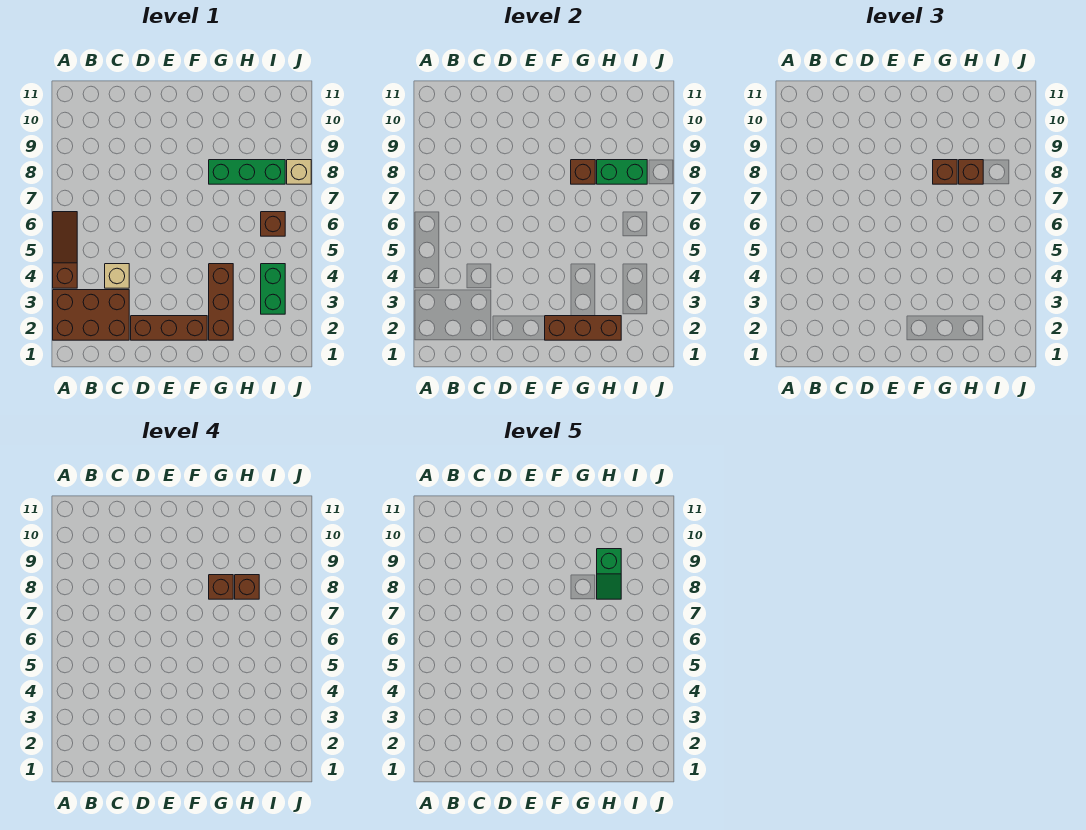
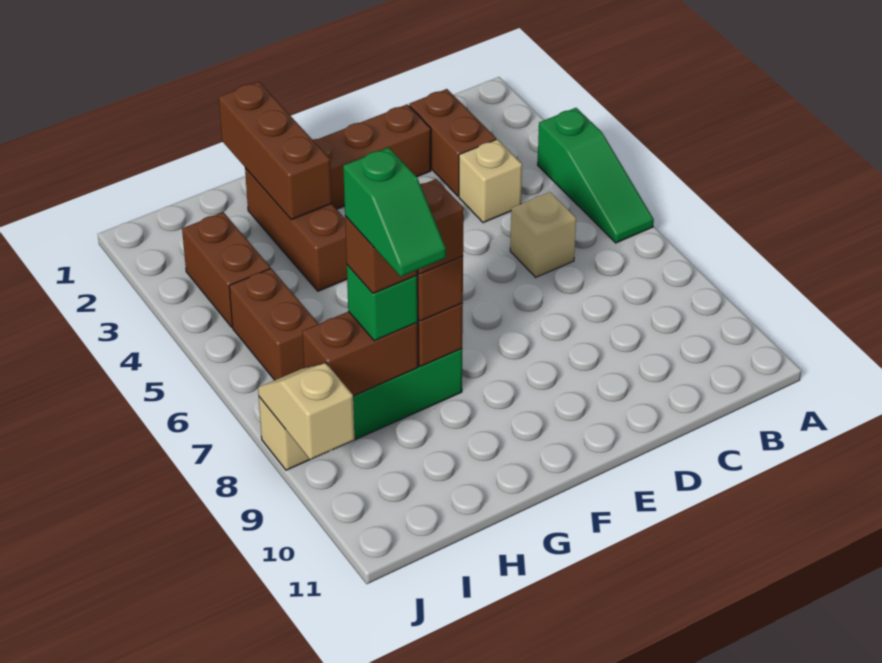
brown brick A2:C3 level 1 -> brown brick C2:C3 level 1
brown slope A4:A6 level 1 top 4 -> green slope A4:A6 level 1 top 4
none -> tan brick C6 level 1
brown brick F2:H2 level 2 -> brown brick G1:G3 level 2
green brick H8:I8 level 2 -> brown brick H8:I8 level 2
brown brick H8 level 3 -> green brick H8 level 3
green slope H8:H9 level 5 top 9 -> green slope H8:H9 level 5 top 8
green brick I3:I4 level 1 -> brown brick I3:I4 level 1
brown brick I6 level 1 -> brown brick I5:I6 level 1
none -> tan slope J8:J9 level 2 top 9

